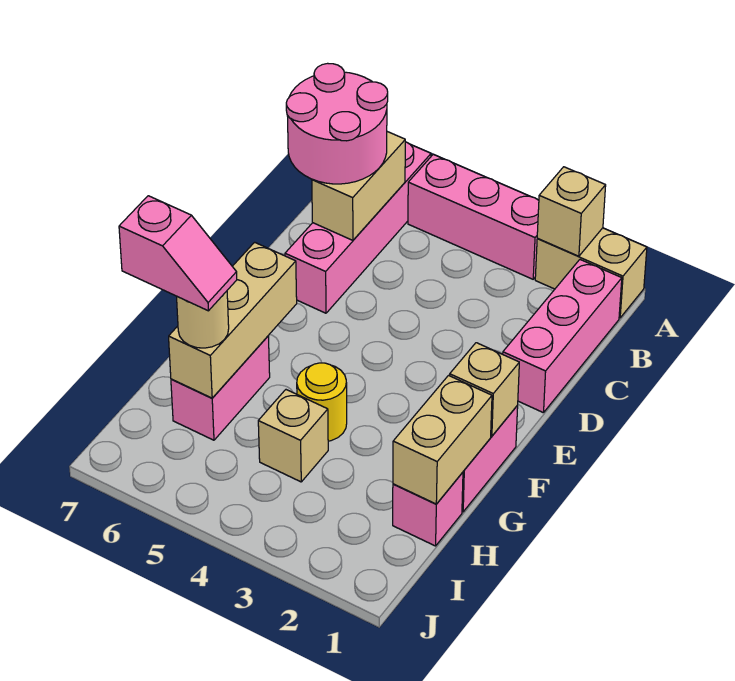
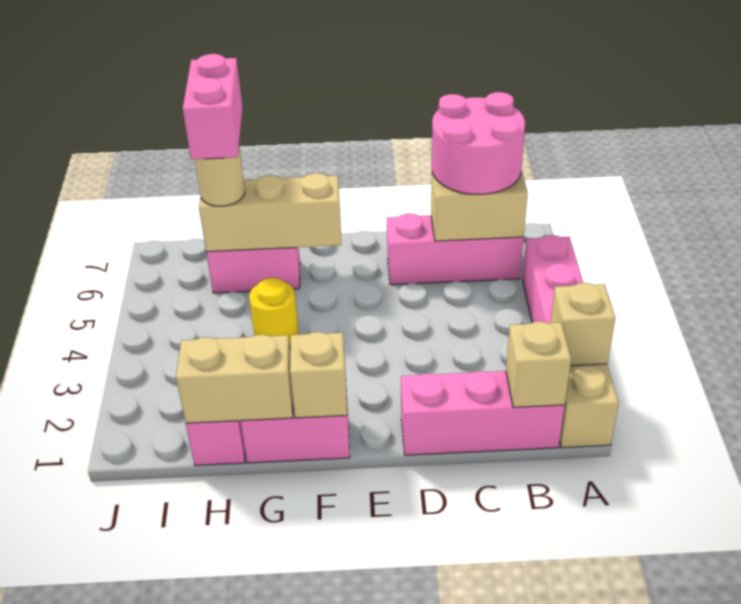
pink brick A6:D6 level 1 -> pink brick B6:D6 level 1
tan brick H4 level 1 -> tan brick B1 level 2
pink slope H6:H7 level 4 top 7 -> pink brick H6:H7 level 4

